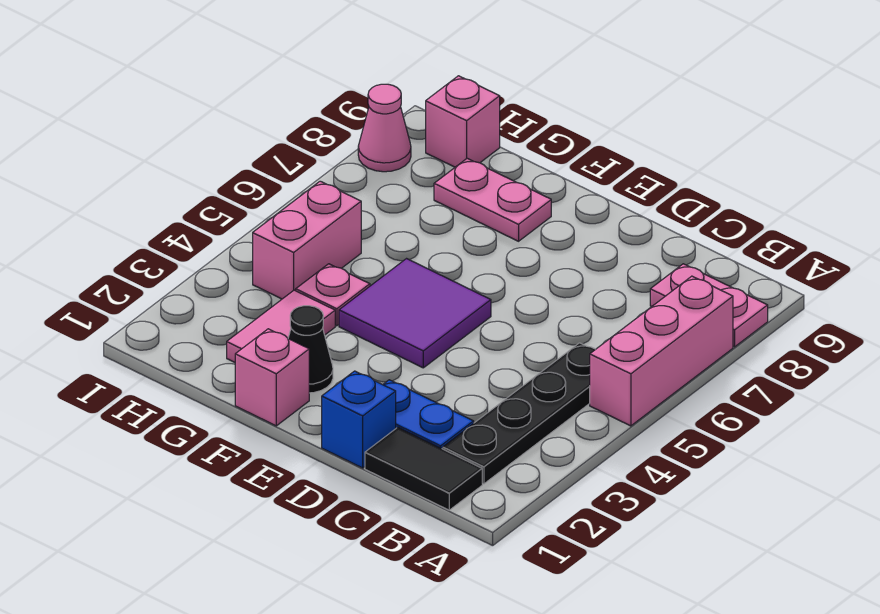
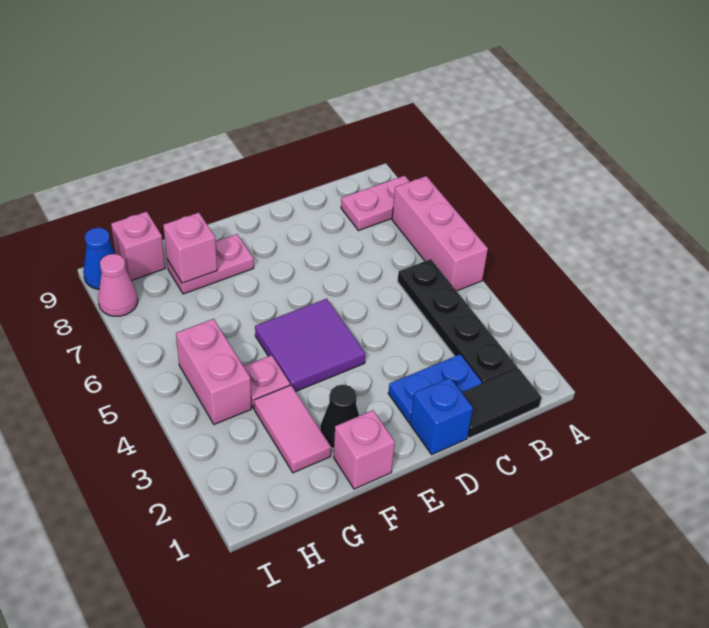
none -> pink brick G8 level 2
none -> blue cone I9 level 1

